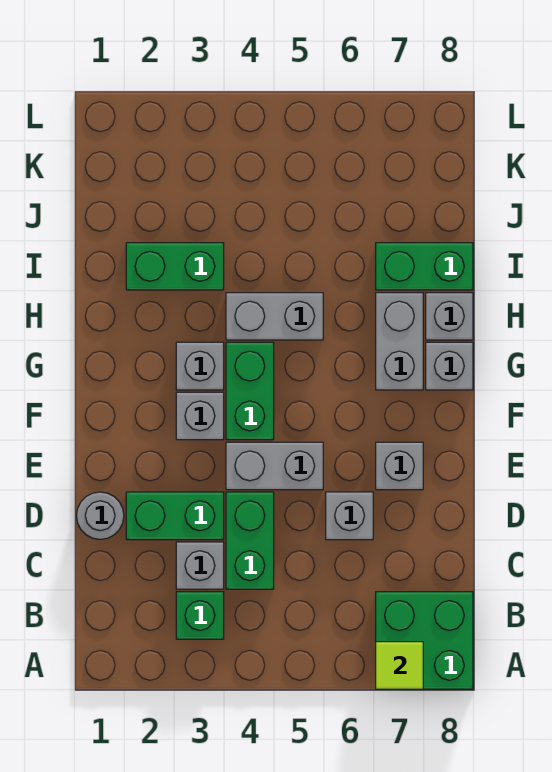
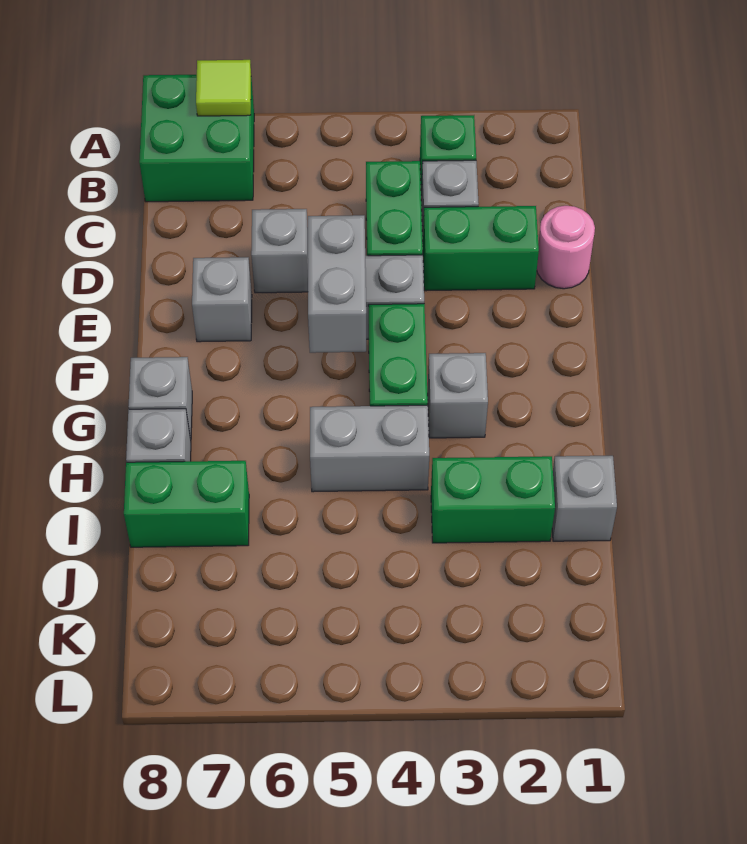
grey round brick D1 level 1 -> pink round brick D1 level 1
grey brick F3 level 1 -> grey brick I1 level 1
grey brick G7:H7 level 1 -> grey brick E5:F5 level 2

